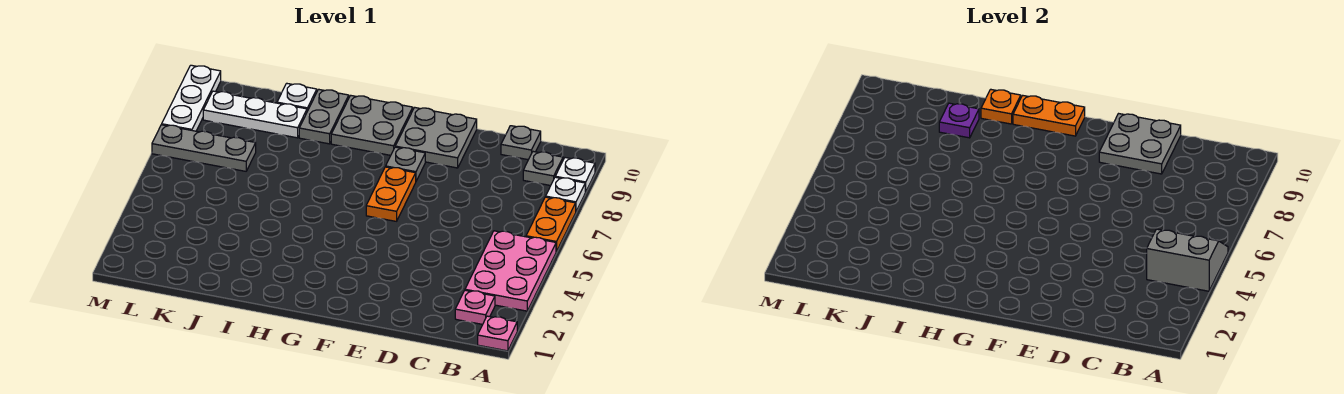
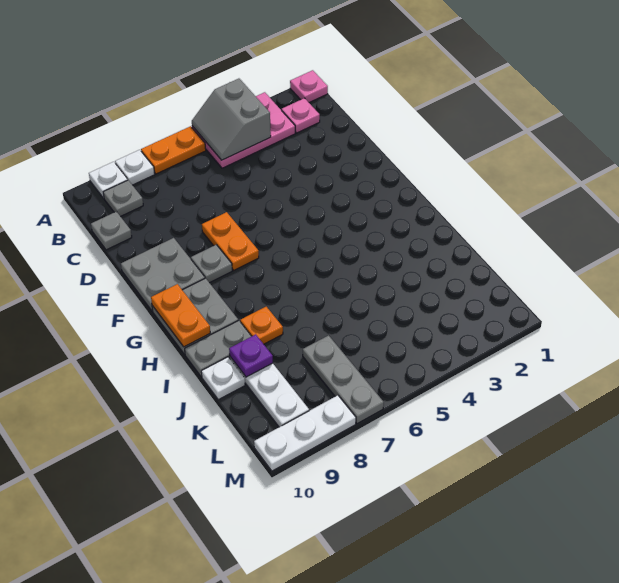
grey plate D9:E10 level 2 -> none
orange plate F6:F7 level 1 -> orange plate E7:F7 level 1
orange plate I10 level 2 -> orange plate I8 level 1

